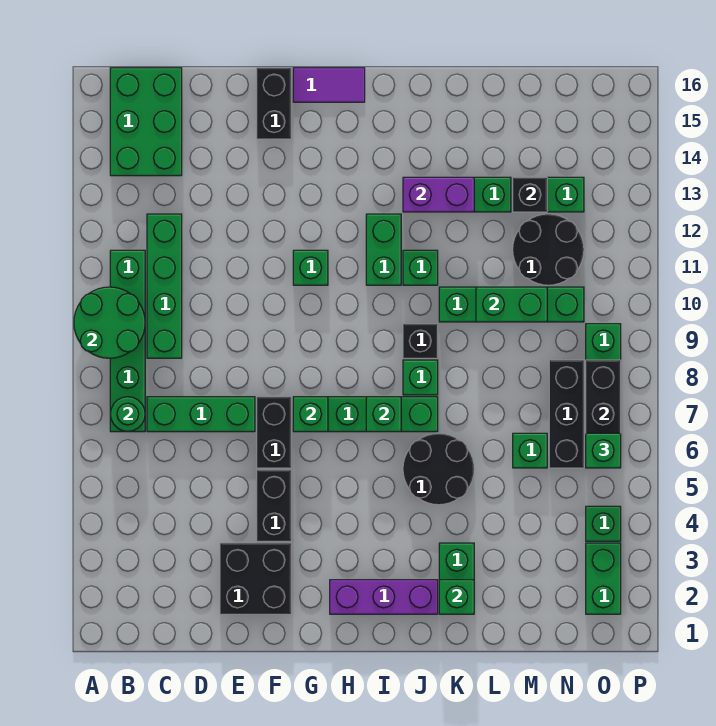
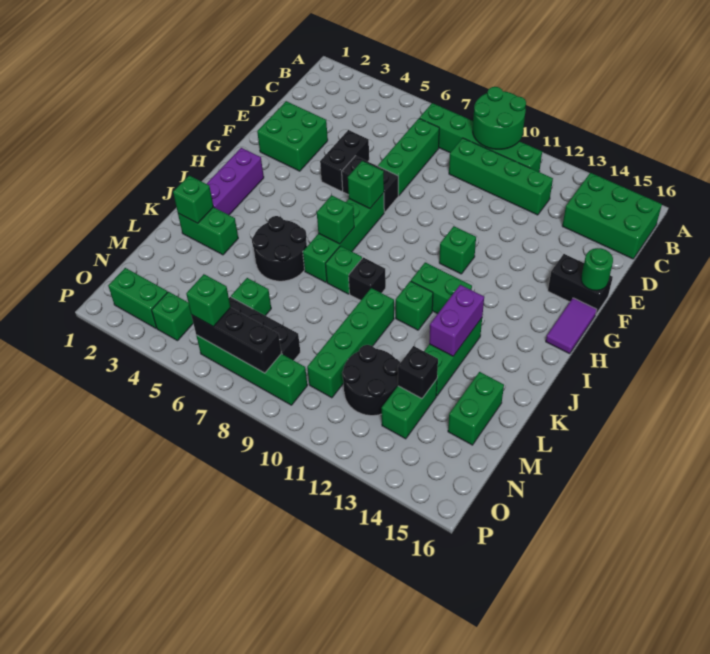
green round brick B7 level 2 -> green round brick F16 level 2
black brick E2:F3 level 1 -> green brick E2:F3 level 1
black brick F4:F5 level 1 -> black brick E5:F5 level 1
green brick L10:M10 level 2 -> green brick L15:M15 level 1

